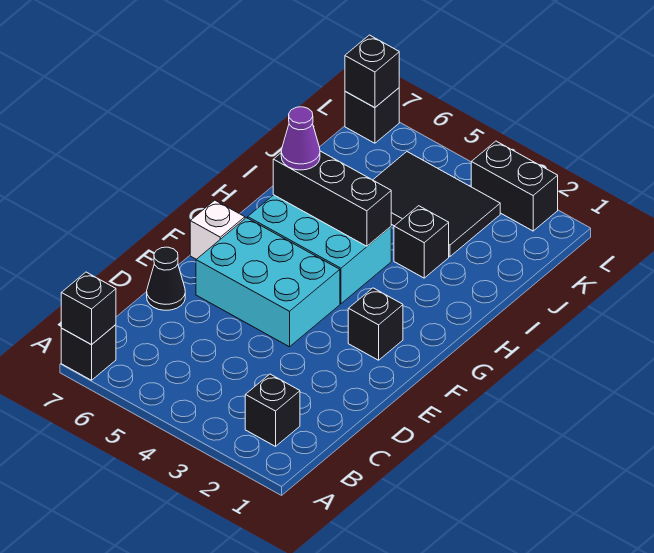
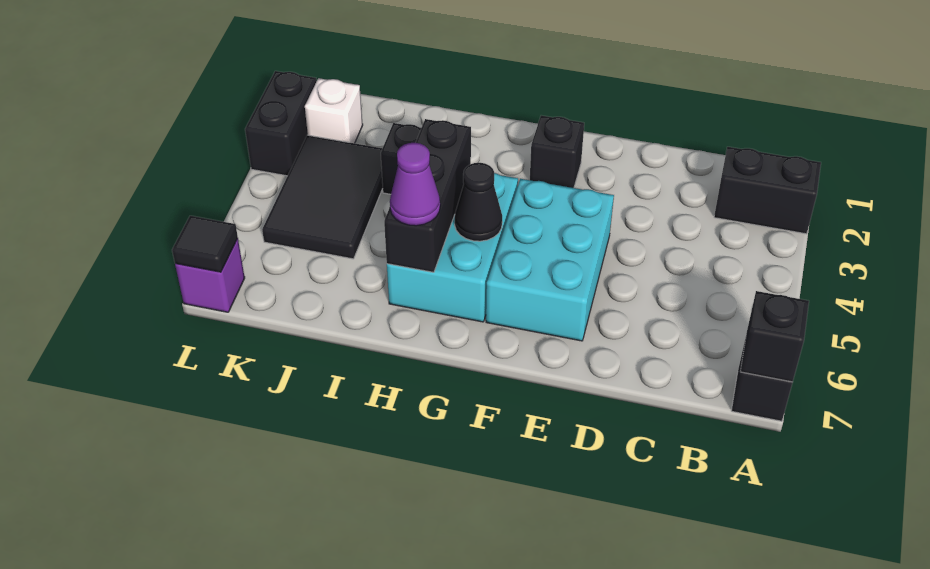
black brick B2 level 1 -> black brick A2:B2 level 1
black cone D7 level 1 -> black cone G5 level 2
white brick F7 level 1 -> white brick K2 level 1
black brick L7 level 1 -> purple brick L7 level 1
black brick L7 level 2 -> black tile L7 level 2

